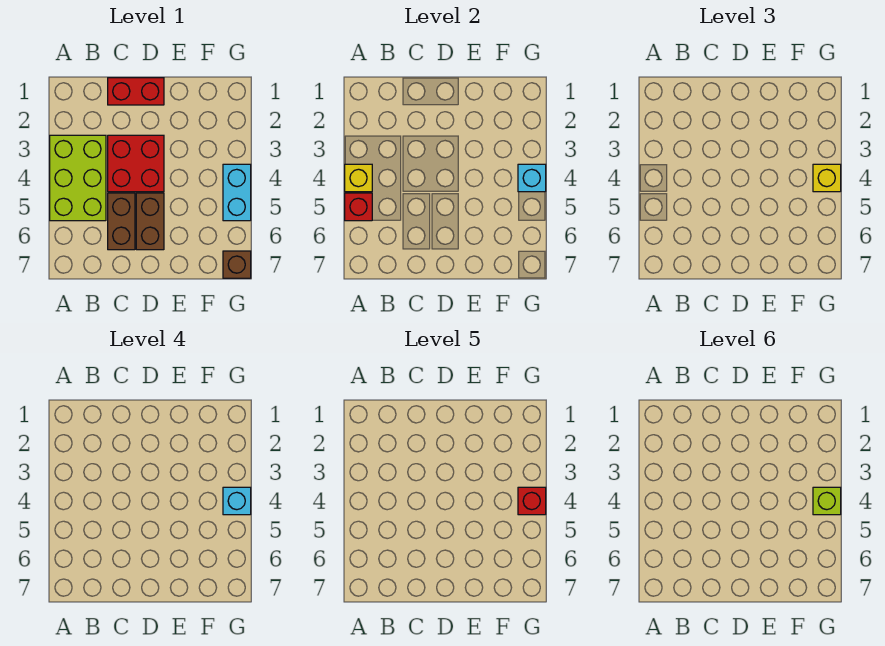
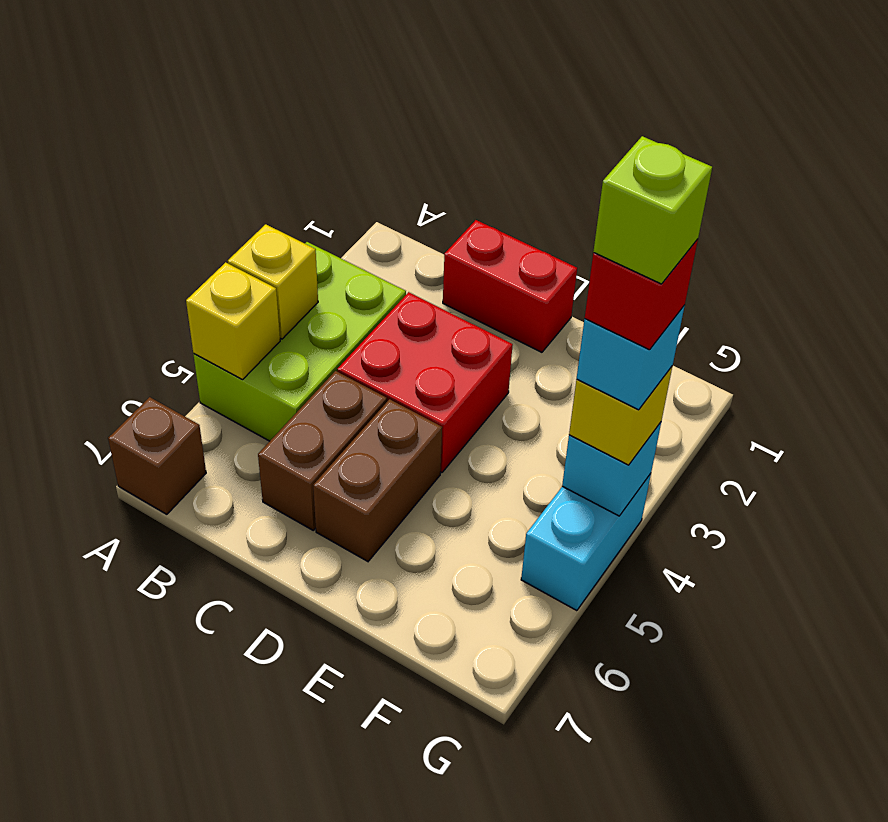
red brick A5 level 2 -> yellow brick A5 level 2
brown brick G7 level 1 -> brown brick A7 level 1

